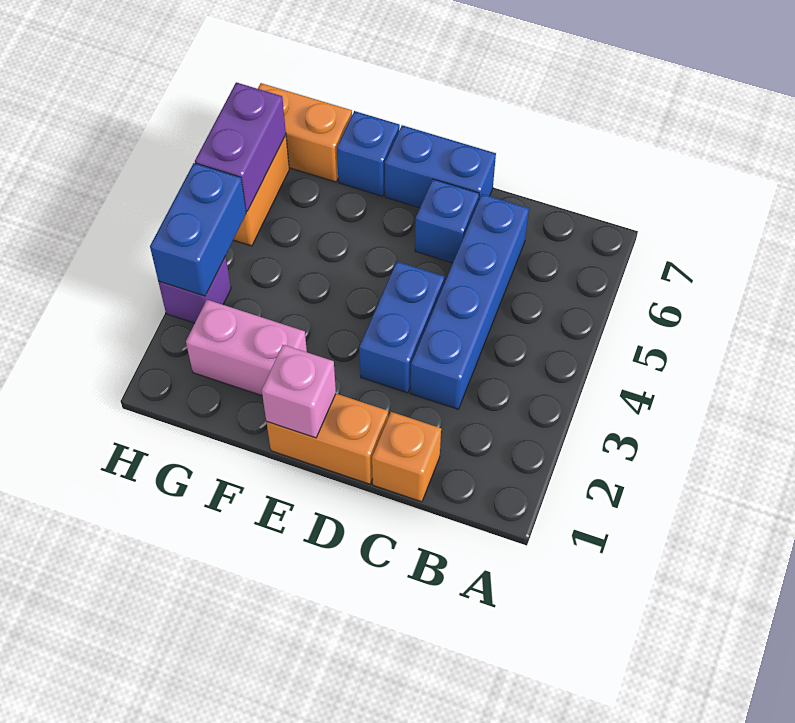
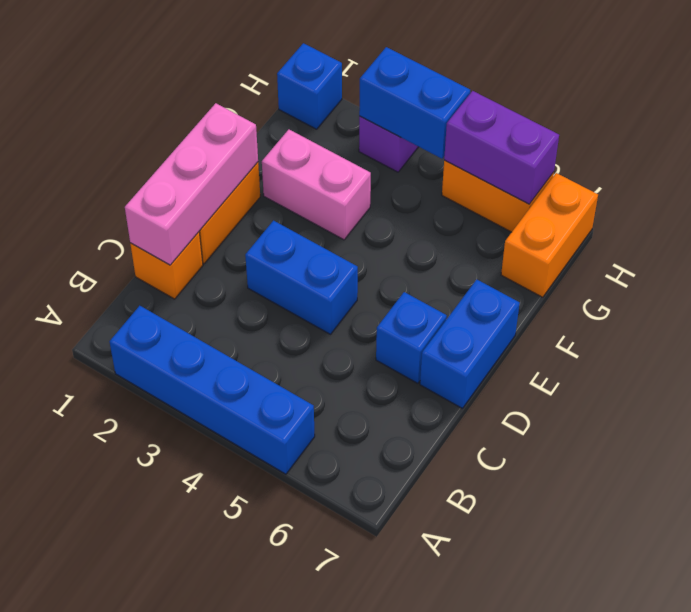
blue brick C3:C6 level 1 -> blue brick A2:A5 level 1
pink brick E1 level 2 -> pink brick C1:E1 level 2
pink brick F2:G2 level 1 -> pink brick F2:F3 level 1
blue brick F7 level 1 -> blue brick H1 level 1

